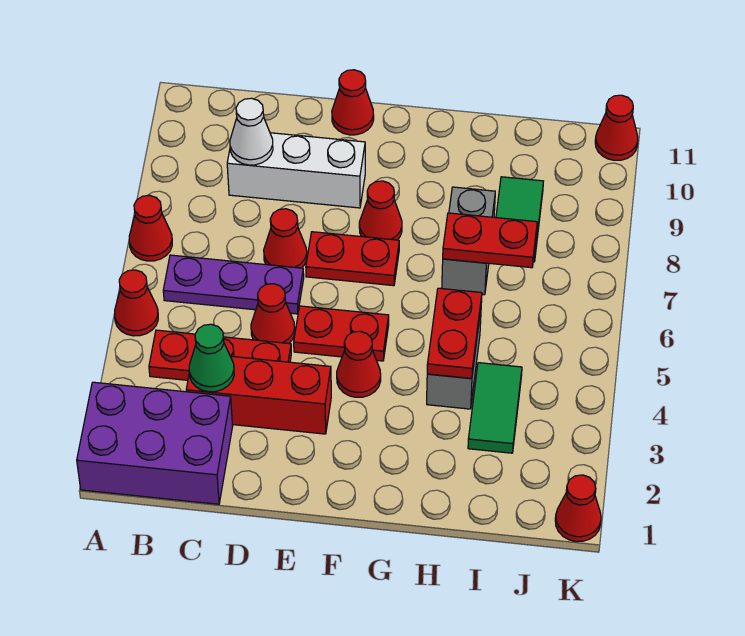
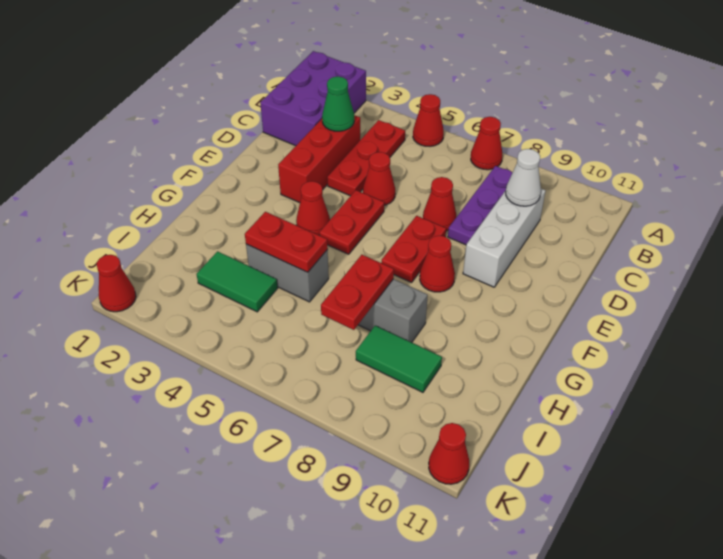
purple plate B6:D6 level 1 -> purple plate B8:D8 level 1
red cone E11 level 1 -> none

